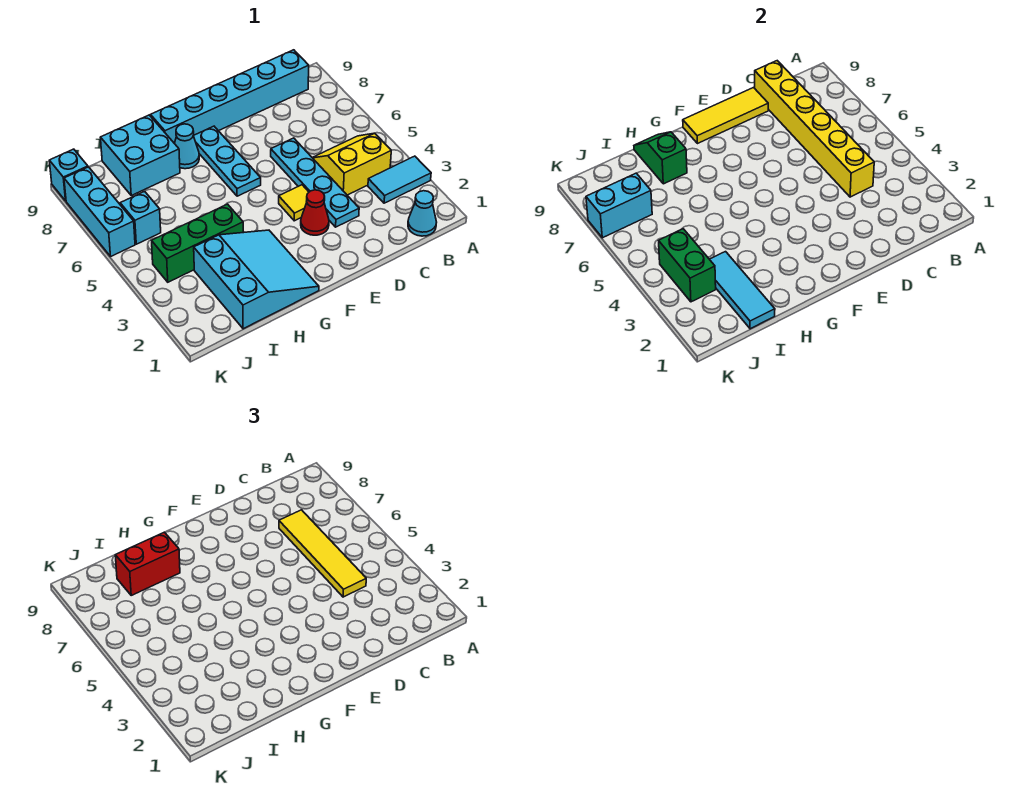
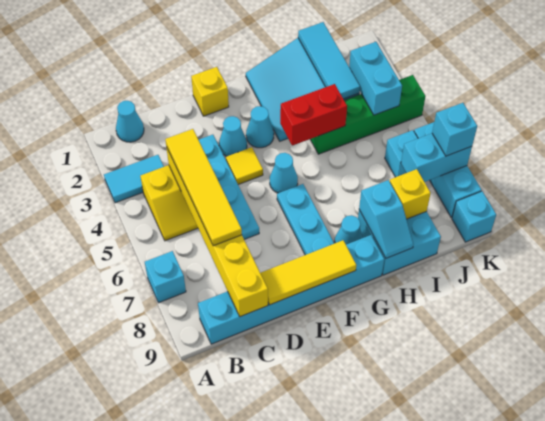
none -> cyan brick A7 level 1
none -> yellow brick E1 level 1
red cone E3 level 1 -> cyan cone E3 level 1
none -> cyan cone F3 level 1
none -> cyan cone F5 level 1
green brick H4:J4 level 1 -> green brick H4:K4 level 1
green slope H8:H9 level 2 top 8 -> cyan slope H8:H9 level 2 top 8
red brick H8:I8 level 3 -> red brick G4:H4 level 2
none -> yellow brick I8 level 2
green brick J3:J4 level 2 -> cyan brick J3:J4 level 2
none -> cyan brick K7 level 3

